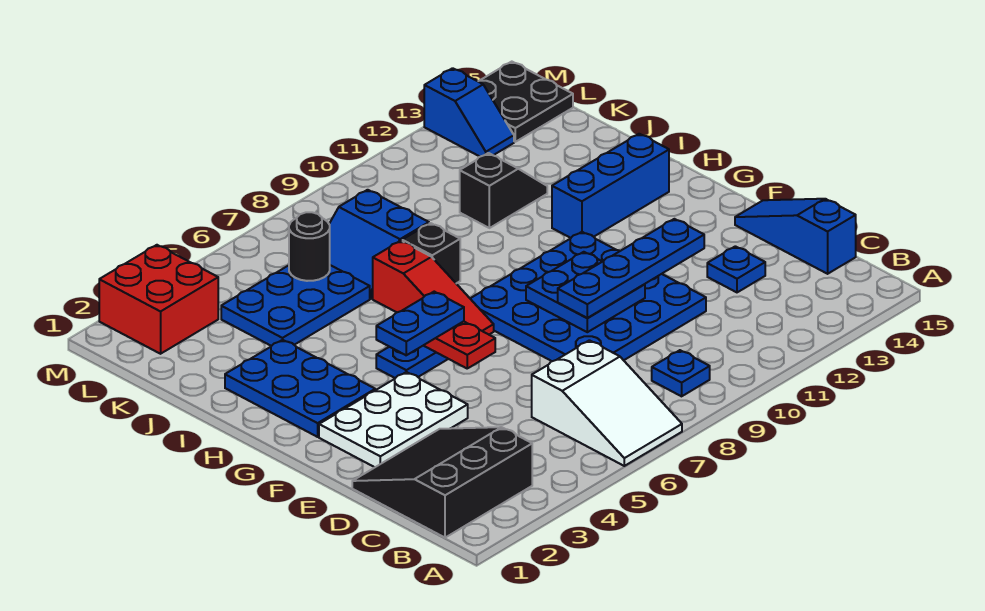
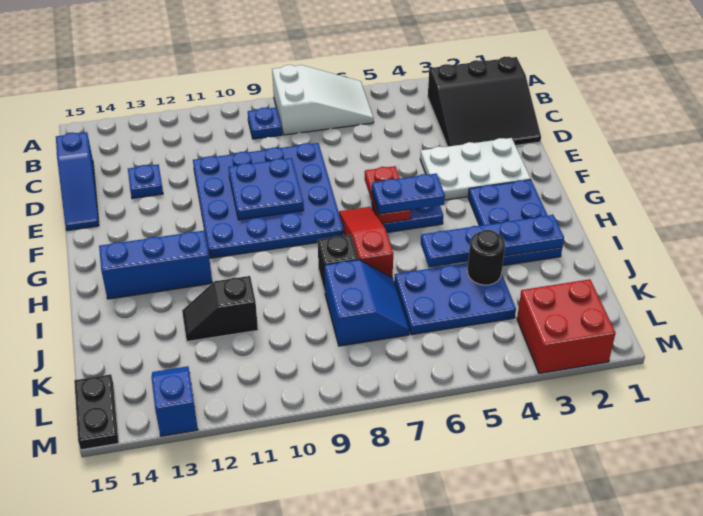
white slope A6:C7 level 1 top C -> white slope A6:B8 level 1 top 8
blue plate E9:E12 level 3 -> blue plate I2:I5 level 2
black round brick K6 level 2 -> black round brick J4 level 2
black plate L14:M15 level 1 -> black plate L15:M15 level 1

